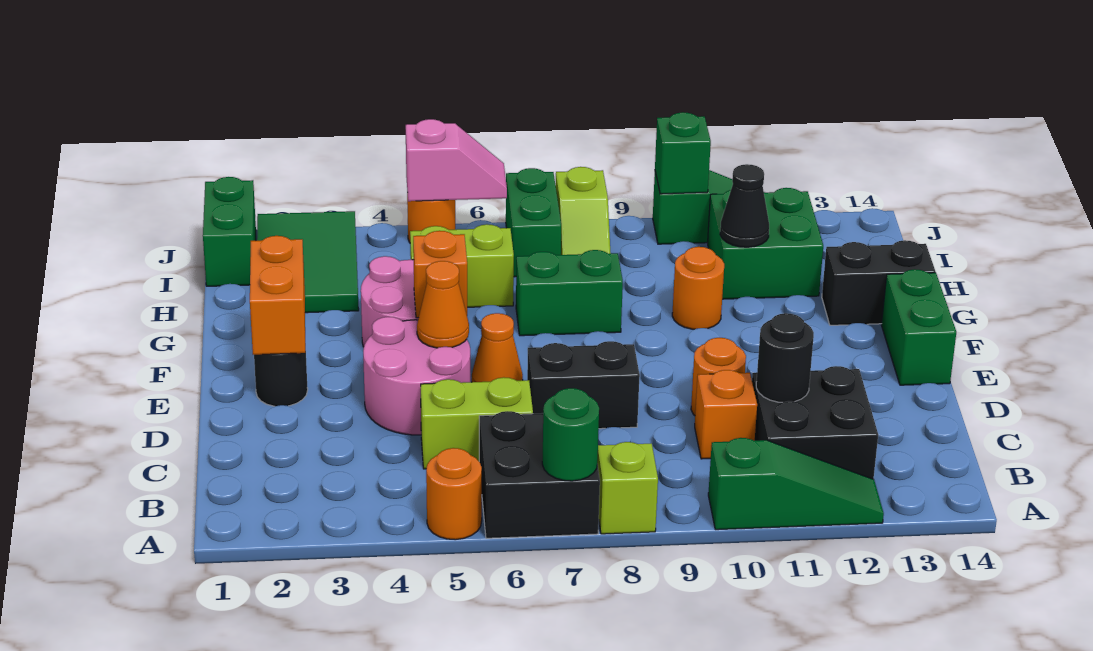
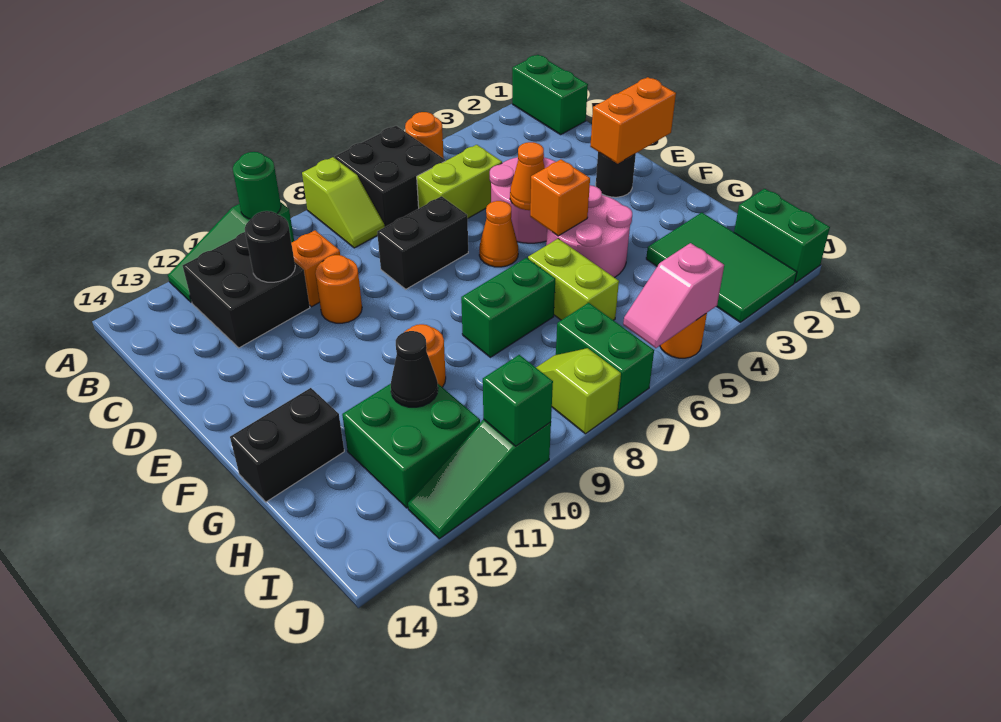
green round brick A7 level 2 -> green round brick A10 level 2
orange brick E2:F2 level 2 -> orange brick E1:E2 level 2
green brick E14:F14 level 1 -> green brick A1:B1 level 1
lime brick H5:H6 level 1 -> lime brick G6:H6 level 1

